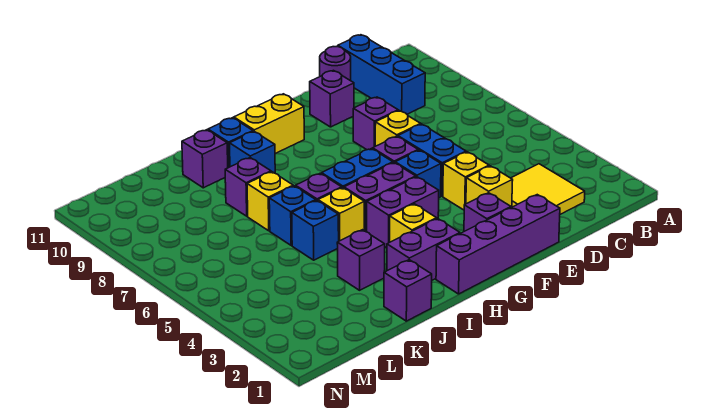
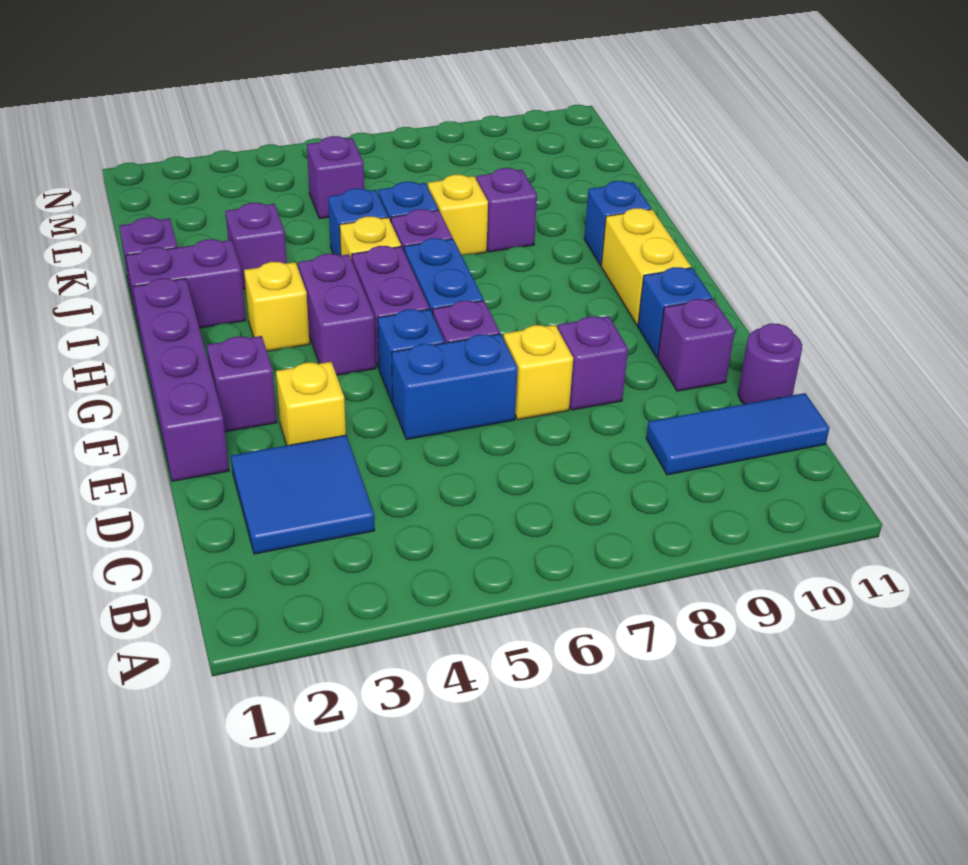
yellow tile C2:D3 level 1 -> blue tile C2:D3 level 1
blue brick C9:C11 level 1 -> blue tile C9:C11 level 1
yellow brick E4 level 1 -> none
purple brick H2:I2 level 1 -> purple brick I1:I2 level 1
blue brick I9 level 1 -> blue brick F10 level 1
purple brick J10 level 1 -> purple brick L5 level 1

